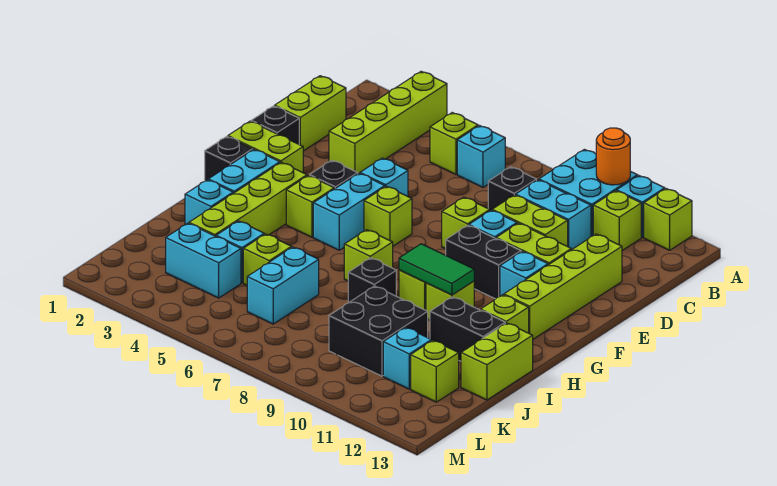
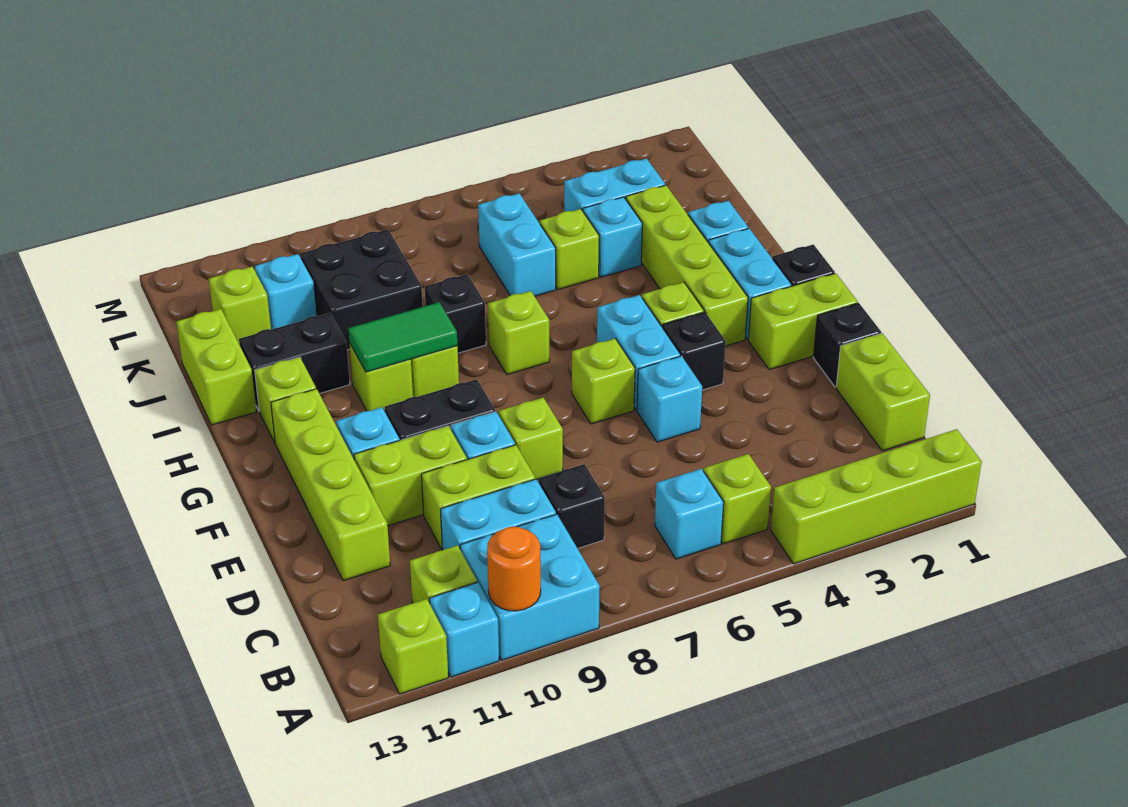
lime brick A3:D3 level 1 -> lime brick A1:A4 level 1

